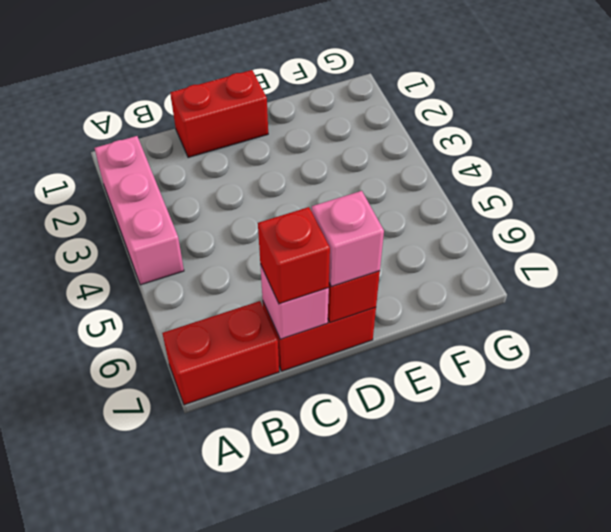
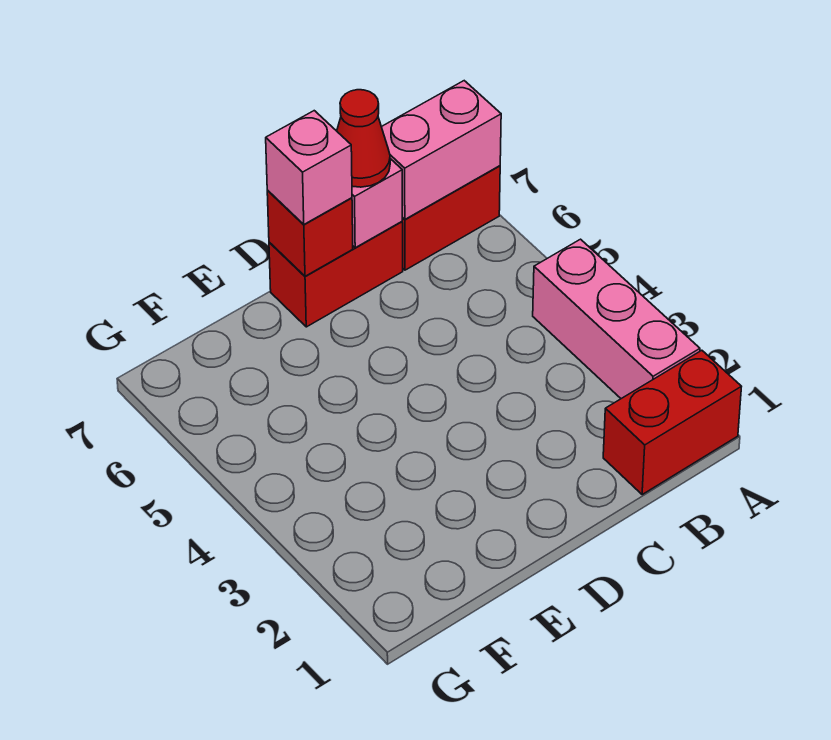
none -> pink brick A7:B7 level 2
red brick C1:D1 level 1 -> red brick A1:B1 level 1
red brick C7 level 3 -> red cone C7 level 3

